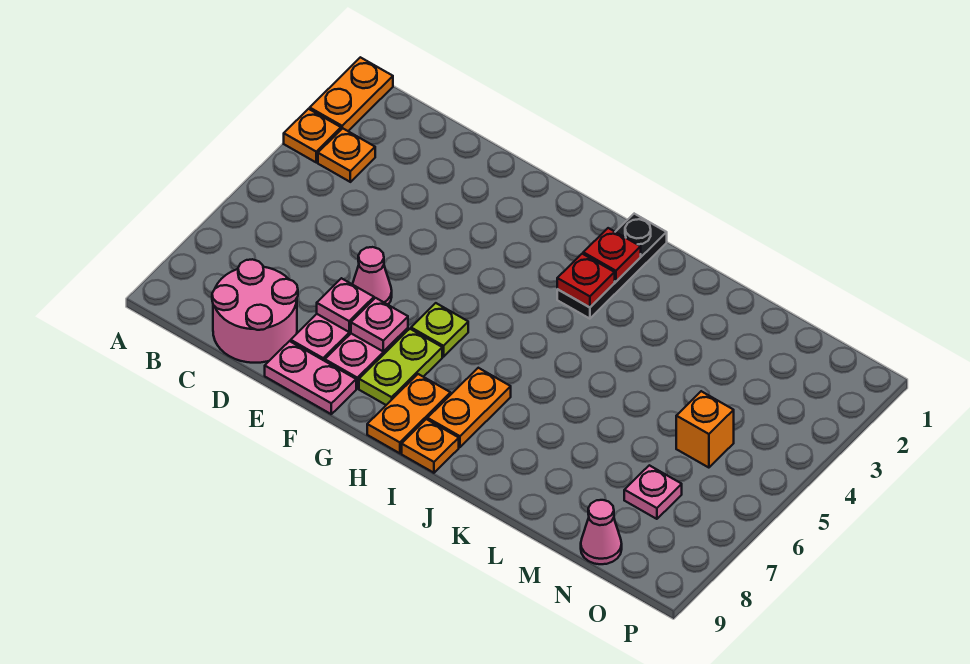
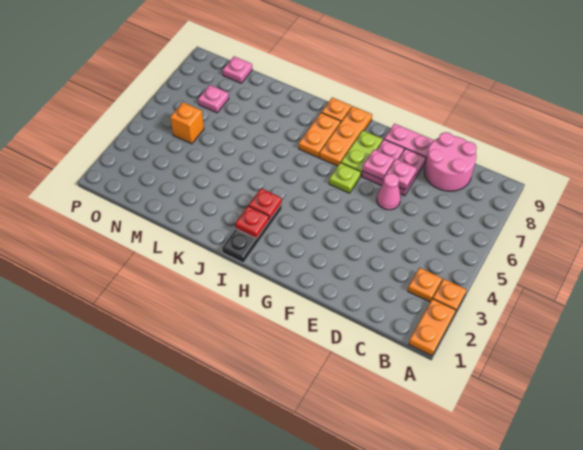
orange plate H8:H9 level 1 -> orange plate H7:H9 level 1
pink cone N9 level 1 -> pink plate N9 level 1

